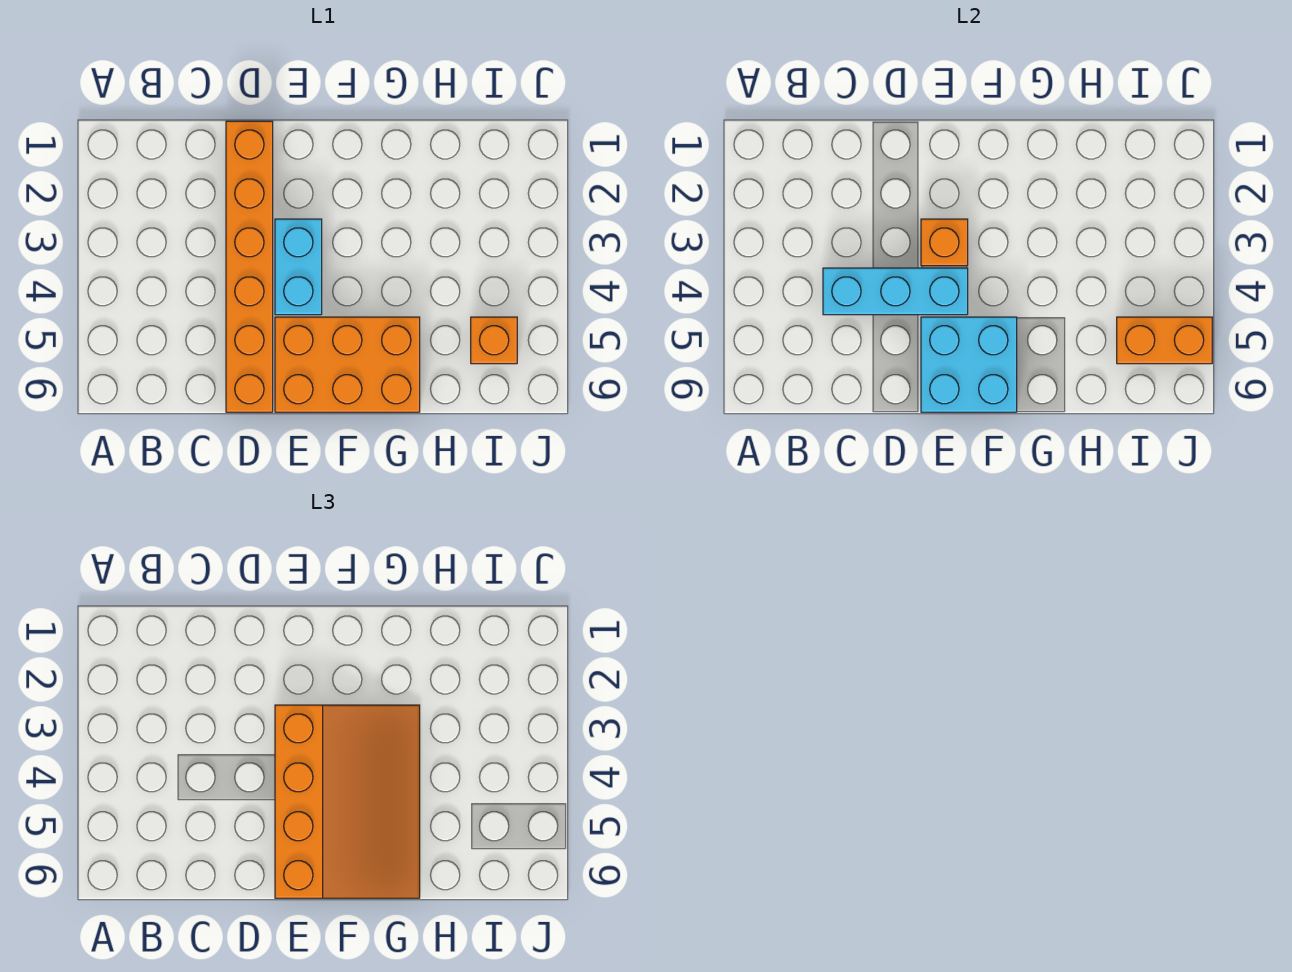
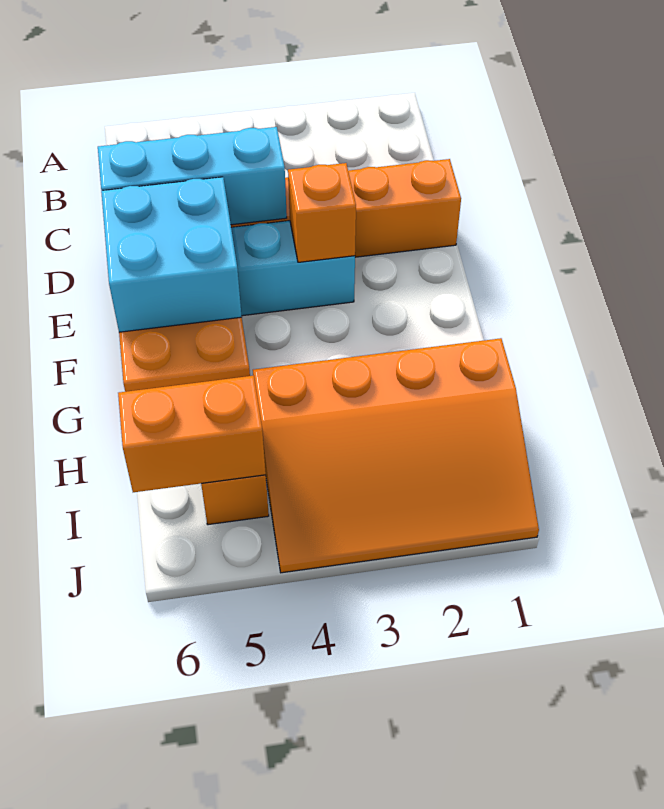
cyan brick C4:E4 level 2 -> cyan brick D4:D6 level 2
orange slope E3:G6 level 3 top E -> orange slope H1:J4 level 1 top H
orange brick I5:J5 level 2 -> orange brick I5:I6 level 2

